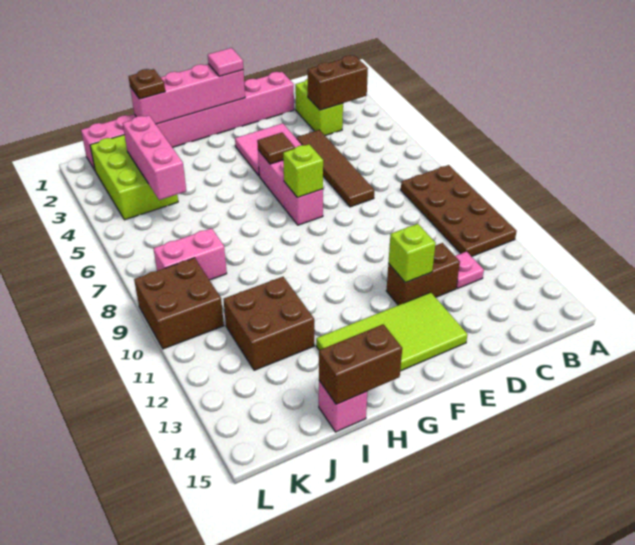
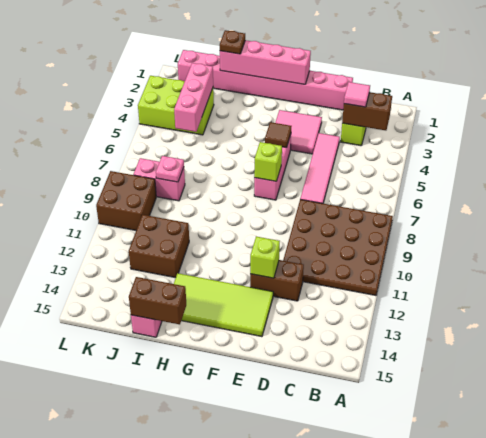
brown plate A8:B11 level 1 -> brown plate A8:D11 level 1
pink plate C12 level 1 -> pink plate J8 level 2
brown tile D4:D7 level 1 -> pink tile D4:D7 level 1
pink tile F1 level 3 -> pink tile C3 level 3
lime brick J2:K4 level 1 -> lime brick J3:L4 level 1

